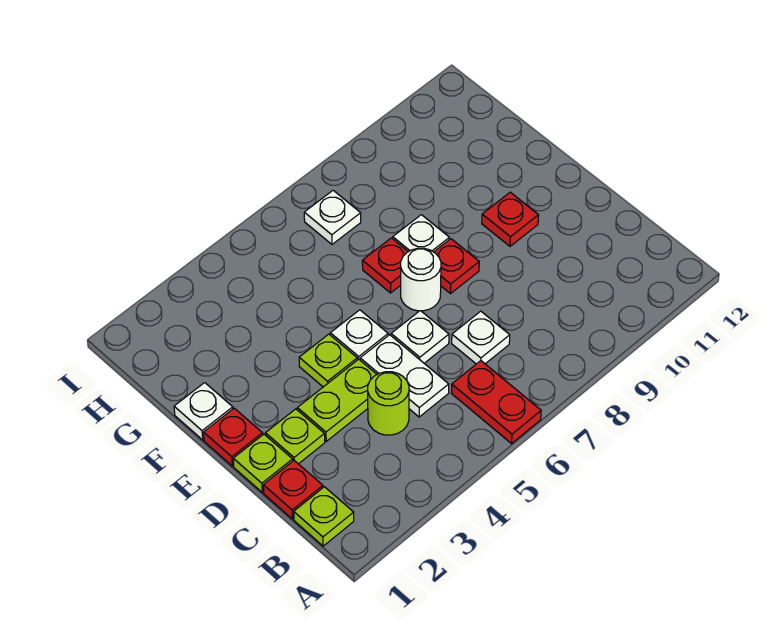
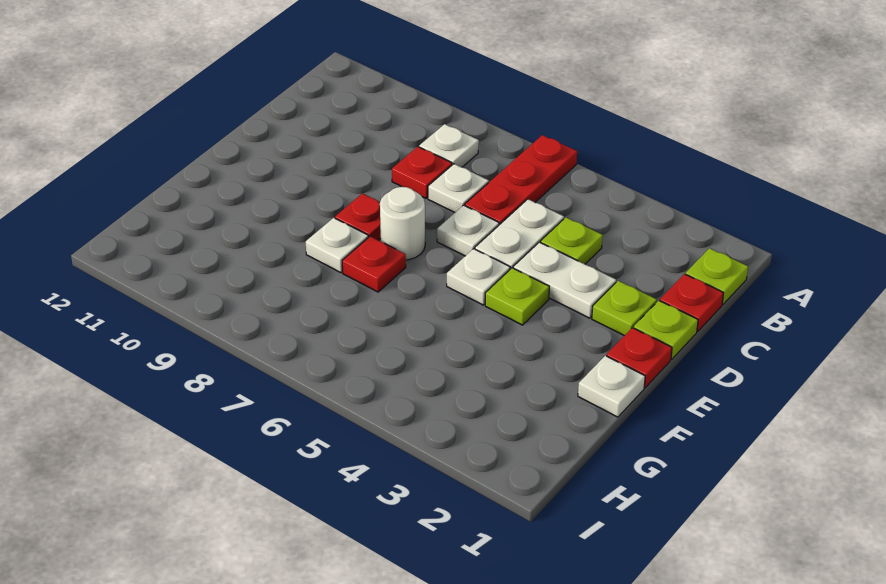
red plate A6:B6 level 1 -> red plate A6:C6 level 1
lime round brick C4 level 1 -> lime plate C4 level 1
lime plate D3:D4 level 1 -> white plate D3:D4 level 1
red plate E10 level 1 -> red plate C8 level 1
white plate H7 level 1 -> white plate B8 level 1

